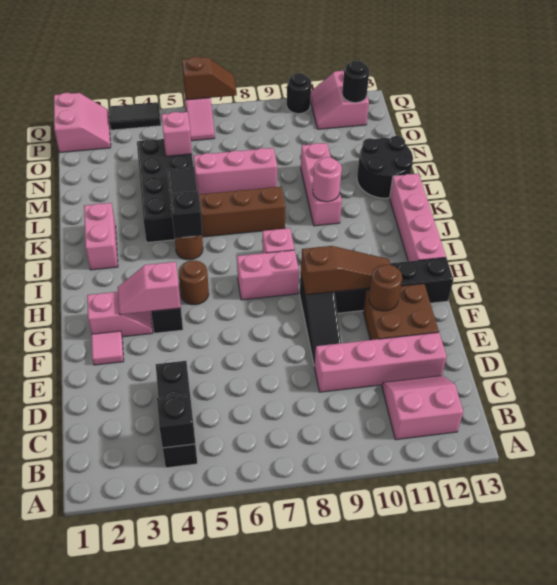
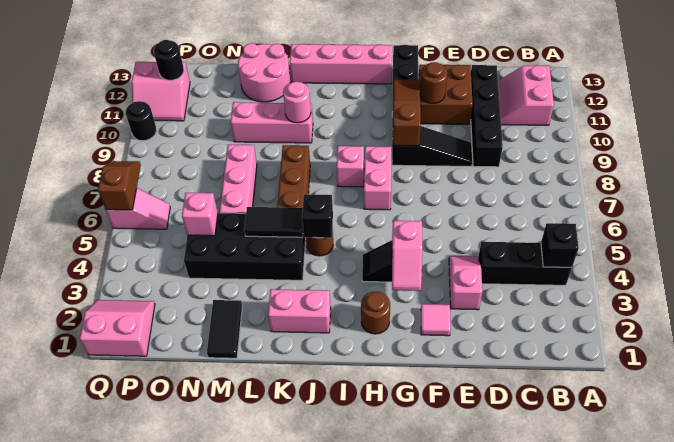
pink brick D9:D12 level 1 -> black brick D9:D12 level 1
pink slope G2:G3 level 1 top 2 -> pink slope E3:E4 level 1 top 3
brown round brick H5 level 1 -> brown round brick H2 level 1
black round brick L12:M13 level 1 -> pink round brick L12:M13 level 1
black tile Q3:Q4 level 1 -> black tile M1:M2 level 1

